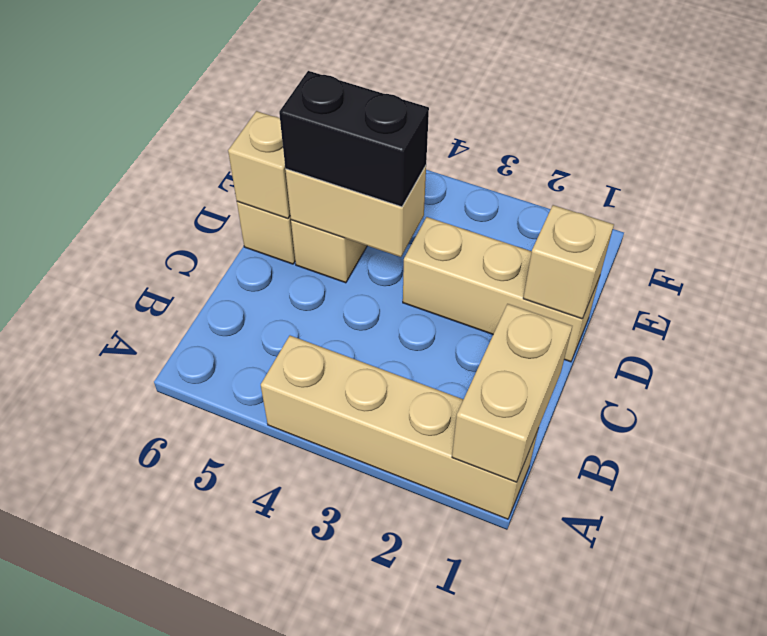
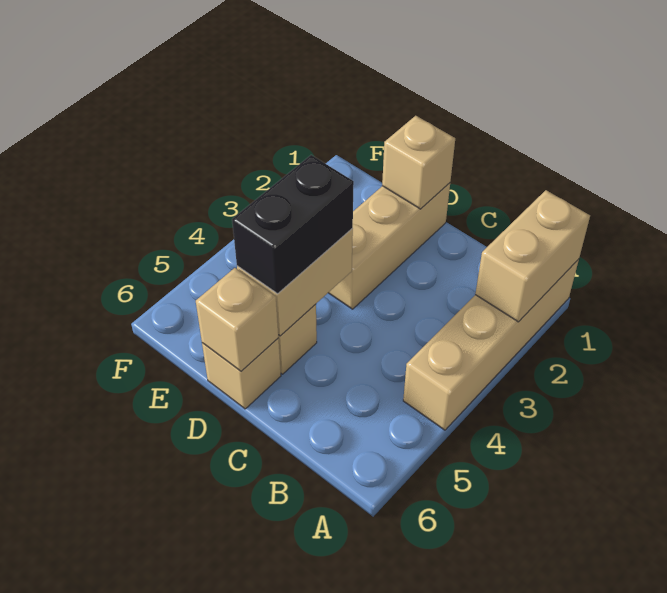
tan brick A1:B1 level 2 -> tan brick A1:A2 level 2

